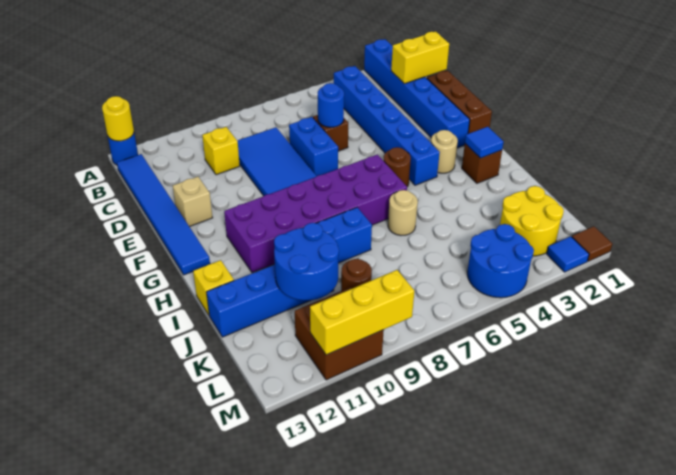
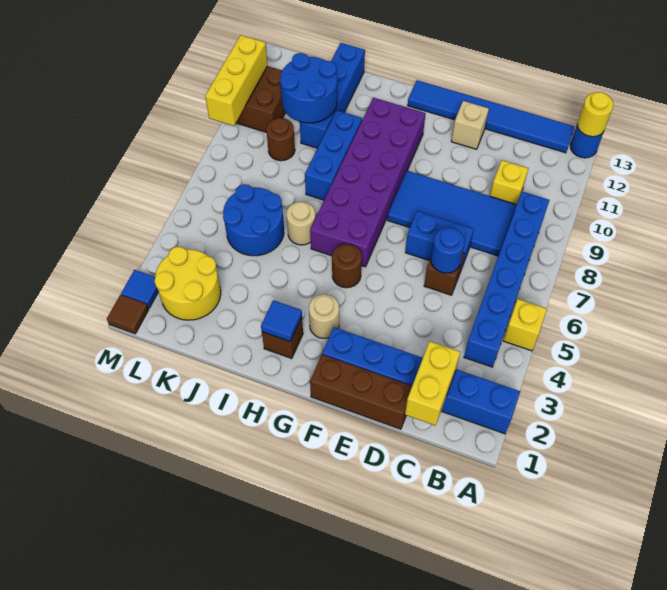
blue brick B4:G4 level 1 -> blue brick B4:B9 level 1
yellow brick I13 level 1 -> yellow brick A5 level 1
blue round brick L4:M5 level 1 -> blue round brick J5:K6 level 1

